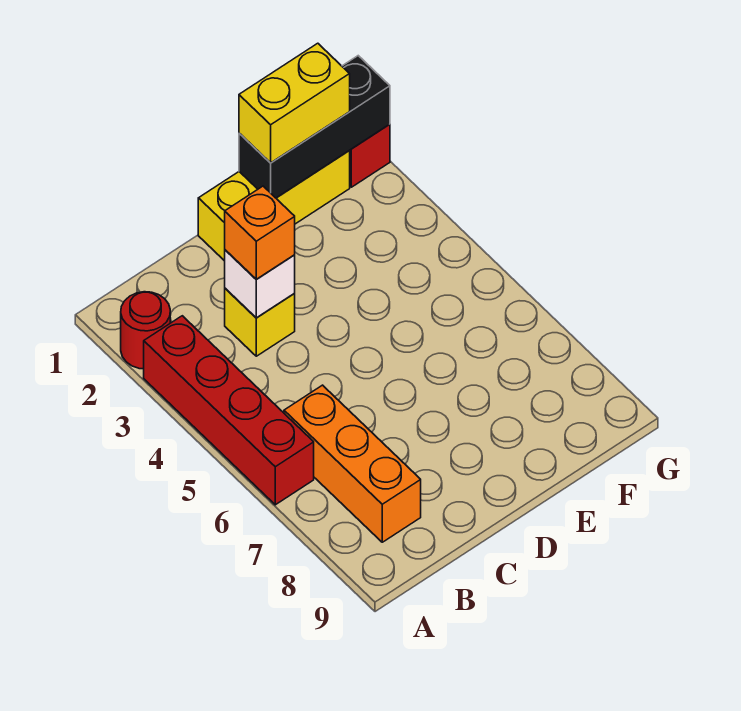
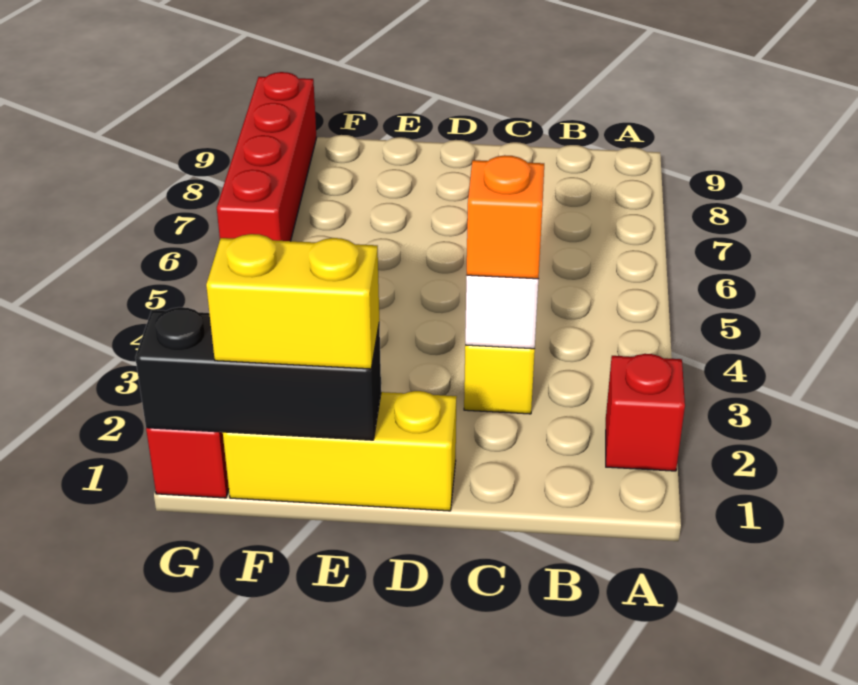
red round brick A2 level 1 -> red brick A2 level 1
red brick A3:A6 level 1 -> red brick G6:G9 level 1
orange brick B6:B8 level 1 -> none

